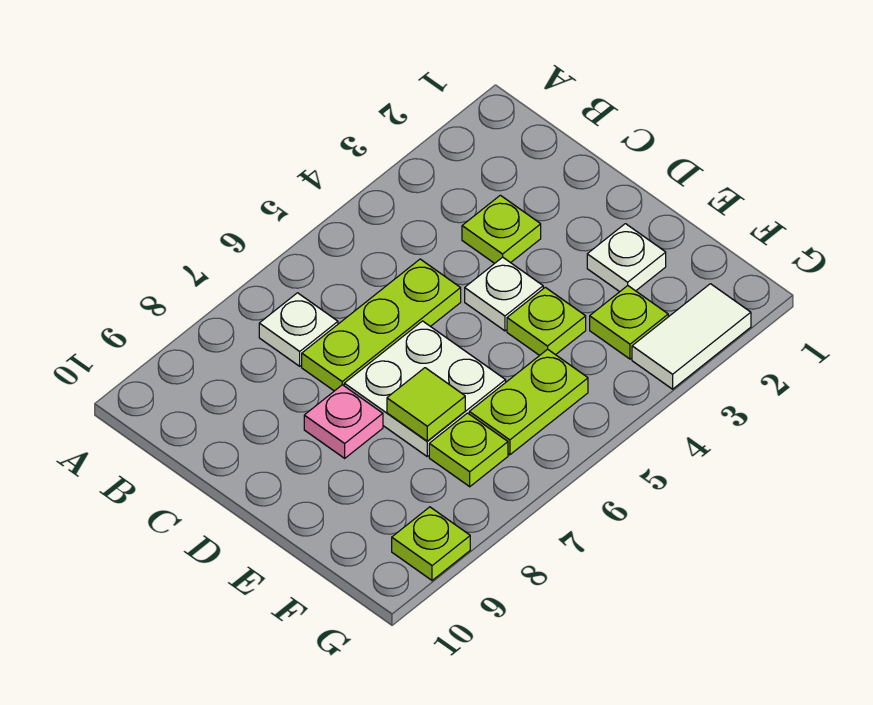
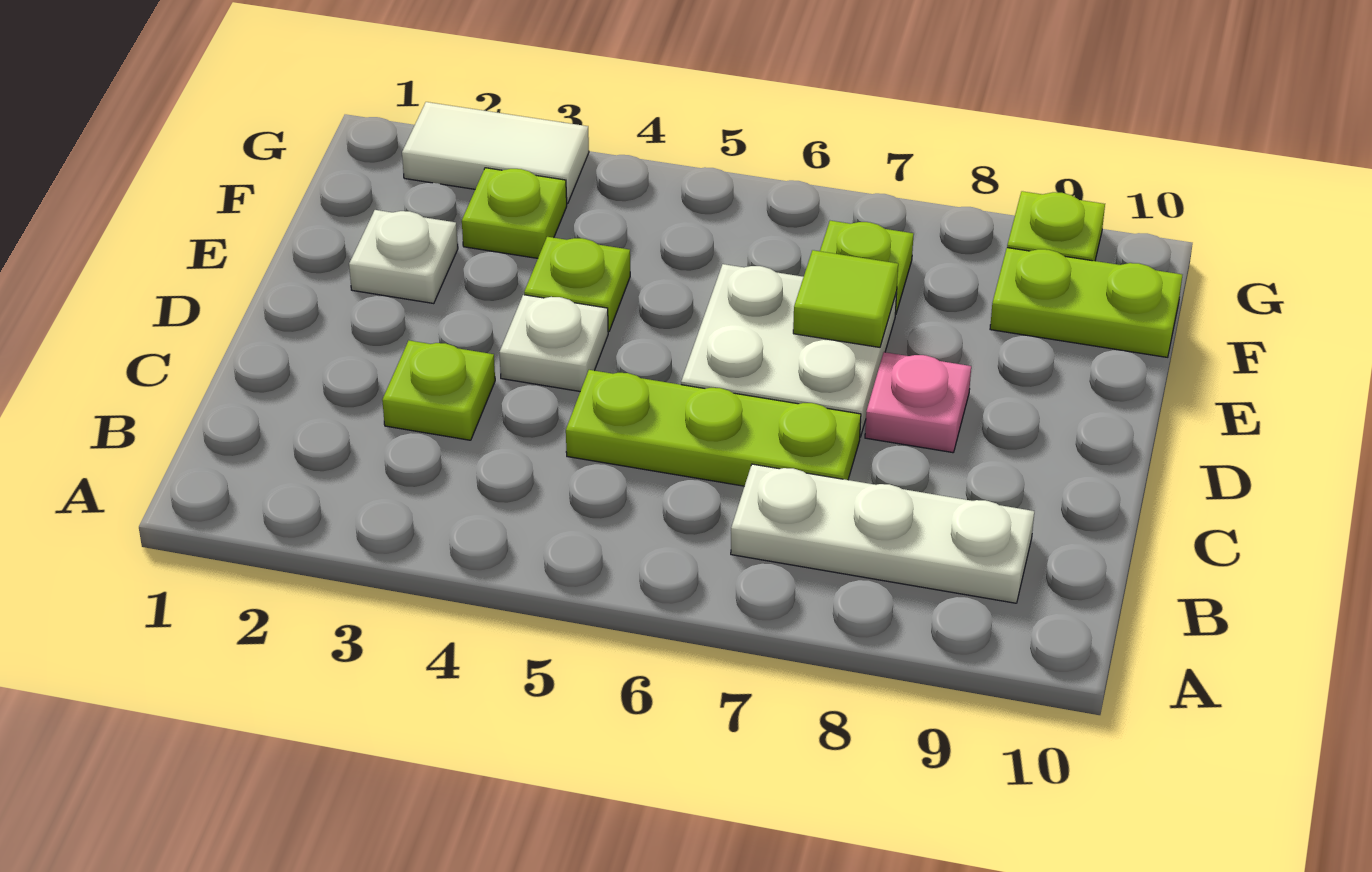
white plate B7 level 1 -> white plate B7:B9 level 1
lime plate F5:F6 level 1 -> lime plate F9:F10 level 1

